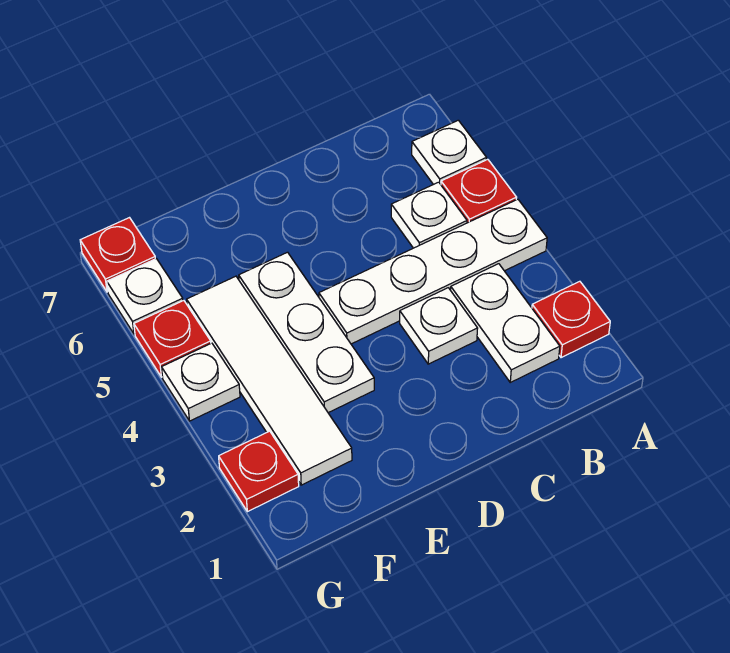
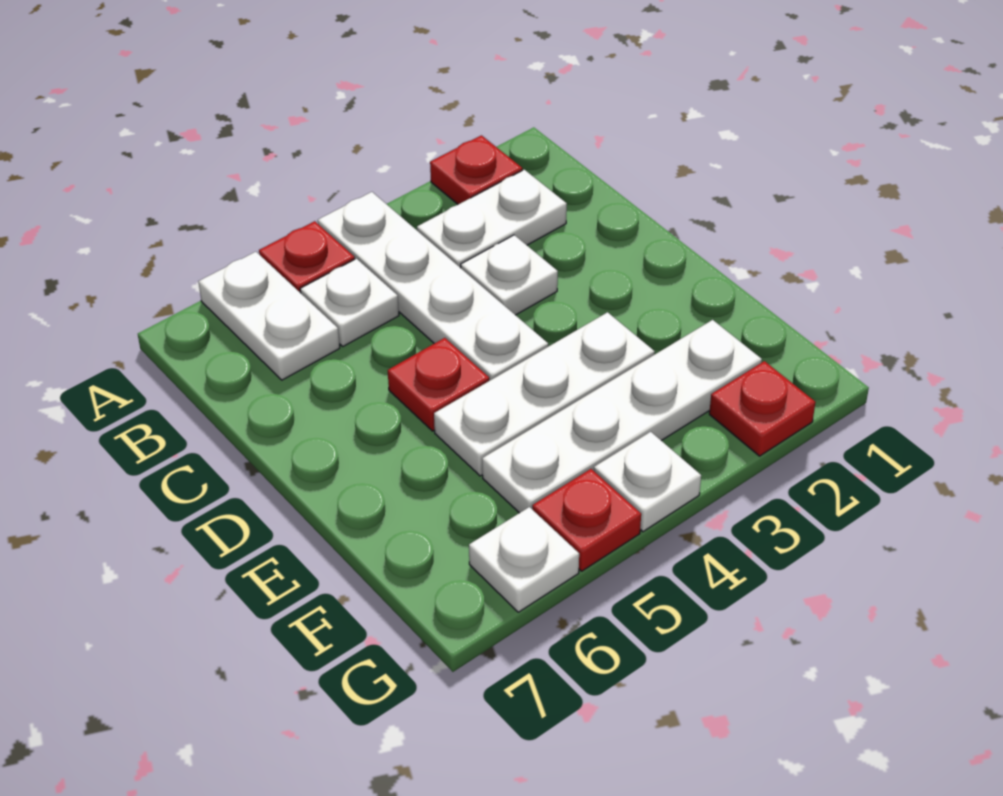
white plate A6 level 1 -> white plate A6:B6 level 1
white tile F2:F5 level 1 -> white plate F2:F5 level 1
red plate G7 level 1 -> red plate D5 level 1

